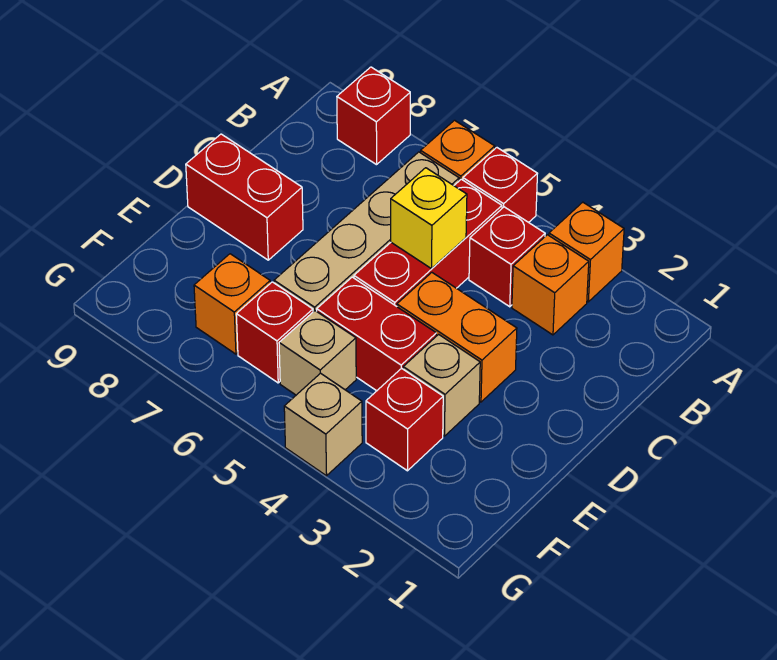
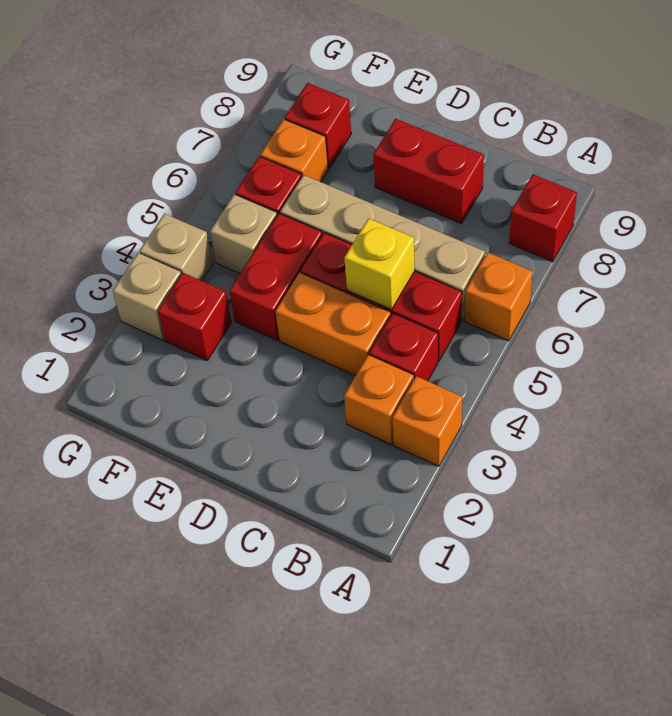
red brick A5 level 1 -> red brick F8 level 1
orange brick D3:D4 level 1 -> orange brick C4:D4 level 1
red brick D8:D9 level 1 -> red brick C8:D8 level 1
tan brick E3 level 1 -> tan brick G3 level 1

